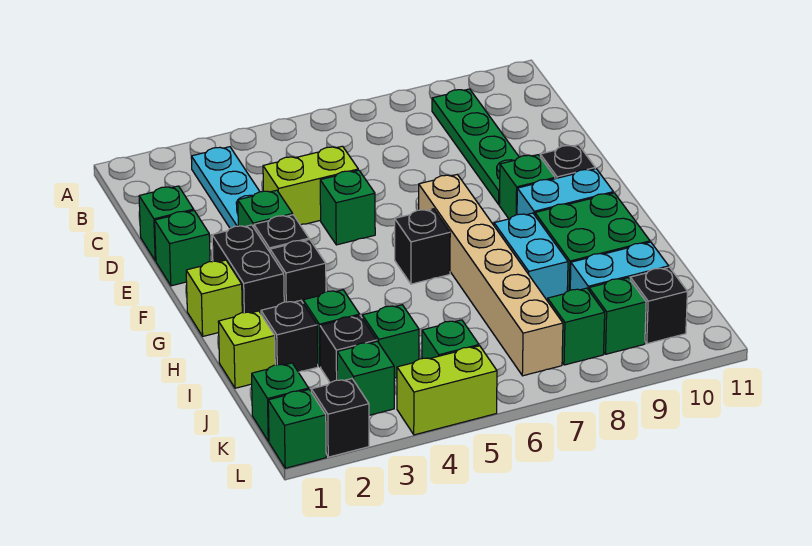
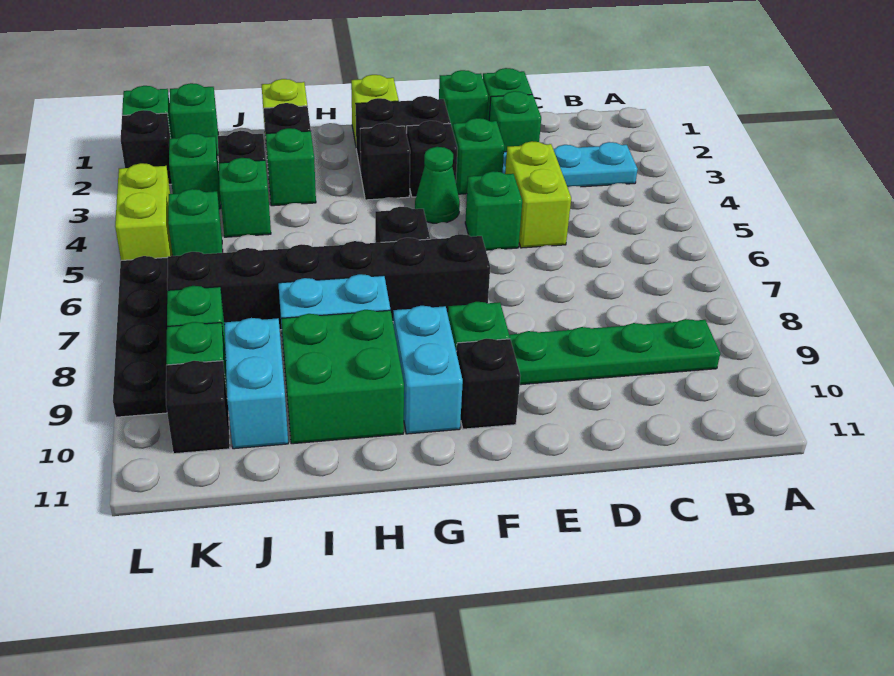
none -> green brick D2 level 1
none -> green cone F4 level 1
tan brick F7:K7 level 1 -> black brick F7:K7 level 1
none -> black plate L6:L9 level 1

